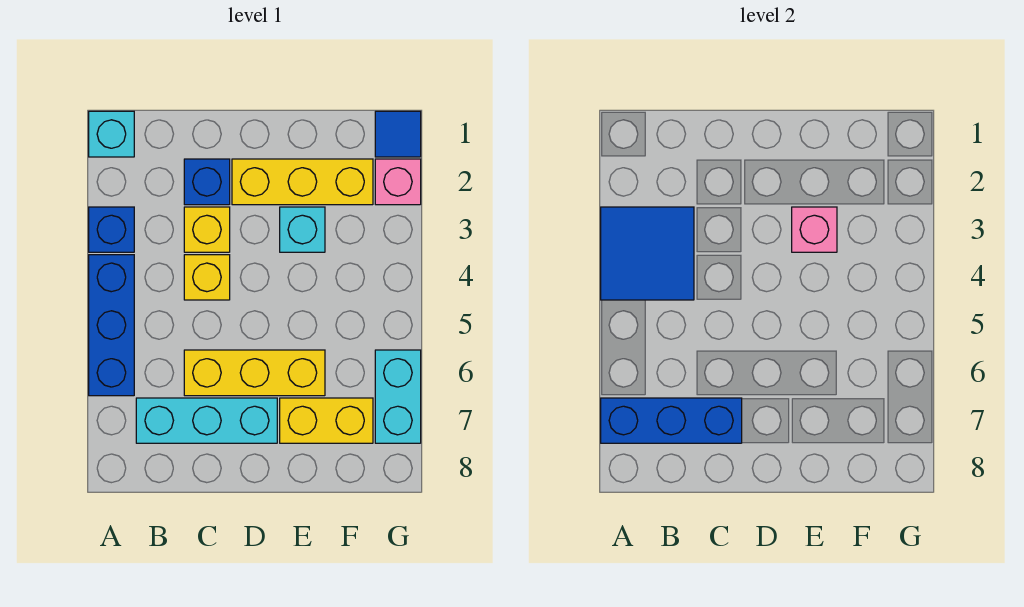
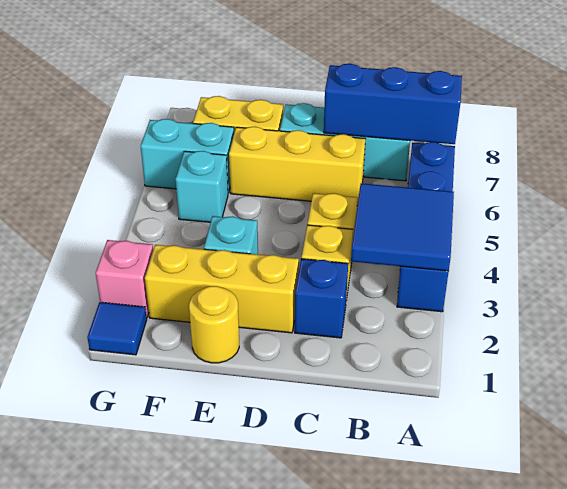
cyan brick A1 level 1 -> cyan brick F5 level 1
none -> yellow round brick E1 level 1
pink brick E3 level 2 -> none
cyan brick G6:G7 level 1 -> cyan brick F6:G6 level 1

